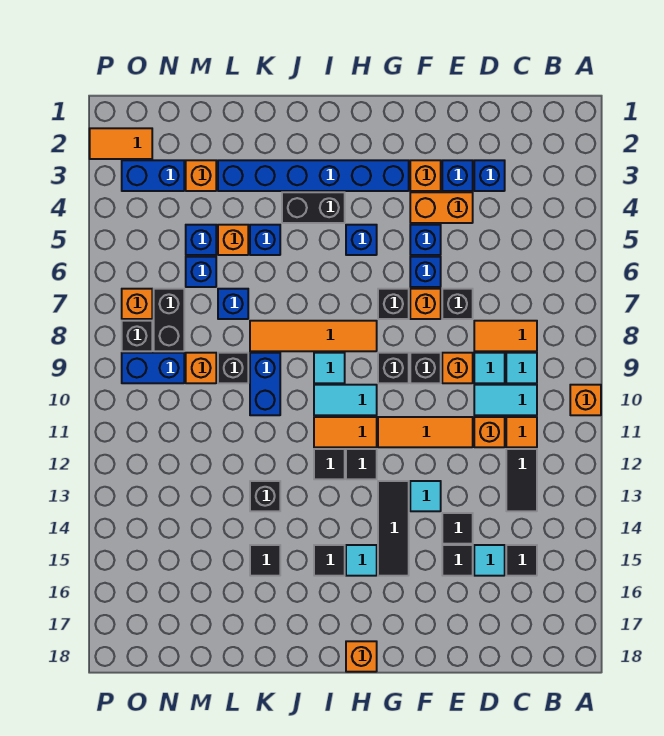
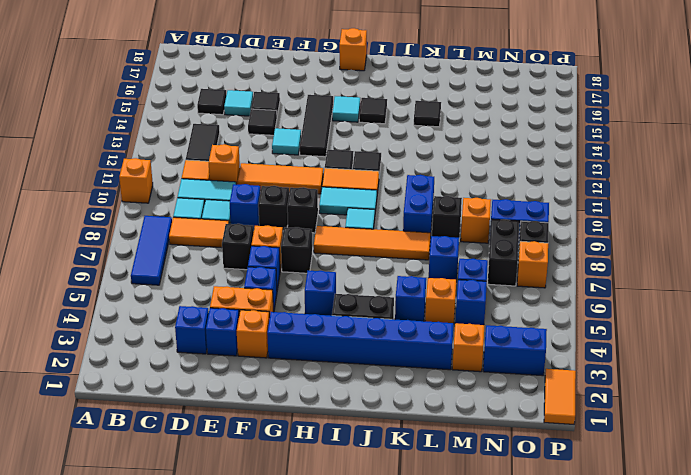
none -> blue tile B6:B8 level 1
orange brick E9 level 1 -> blue brick E9 level 1
black brick K13 level 1 -> none
orange tile O2:P2 level 1 -> orange tile P1:P2 level 1

